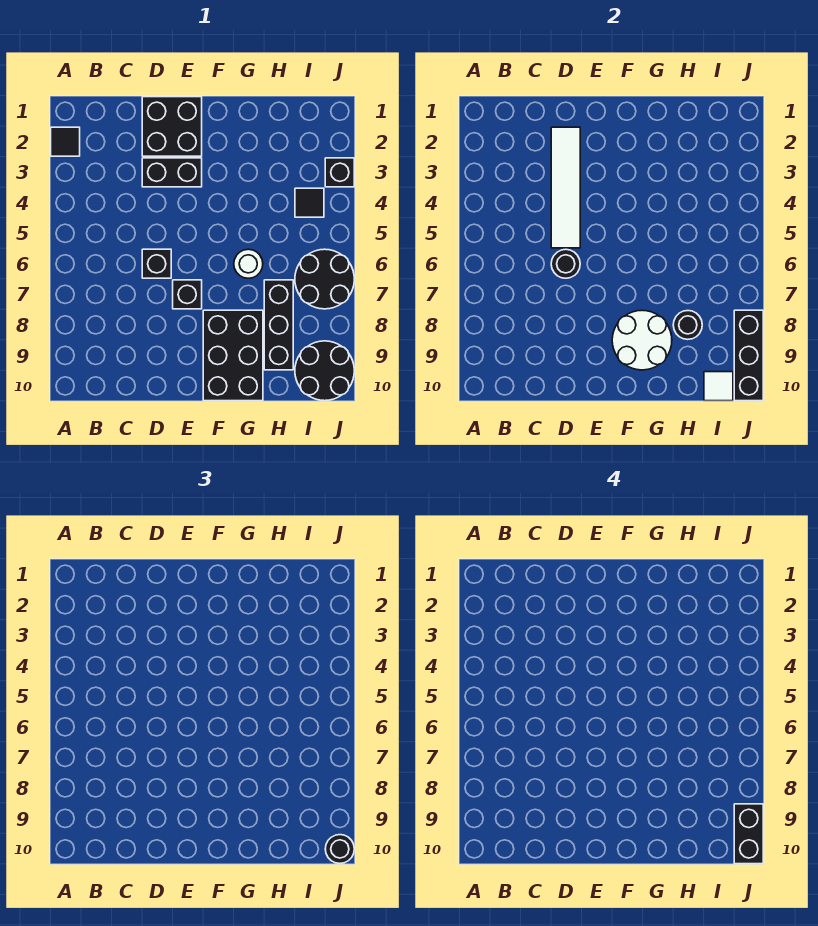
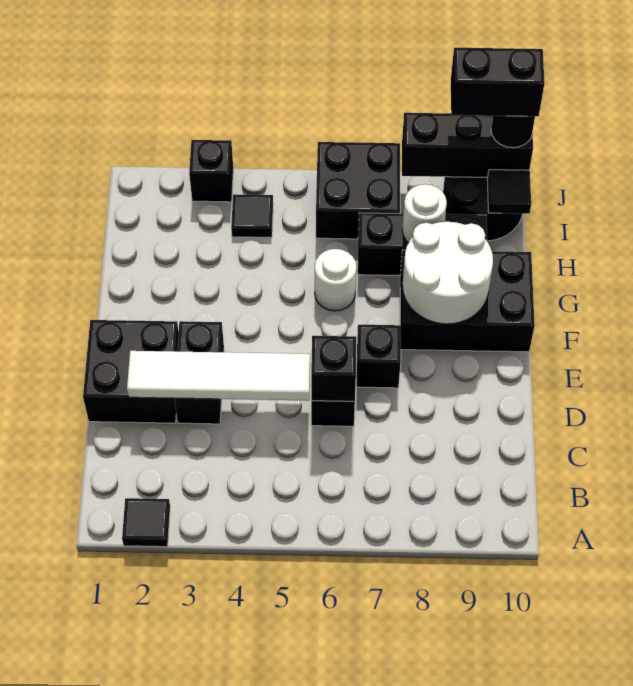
black round brick D6 level 2 -> black brick D6 level 2
black round brick H8 level 2 -> white round brick H8 level 2
black round brick I6:J7 level 1 -> black brick I6:J7 level 1
white tile I10 level 2 -> black tile I10 level 2

